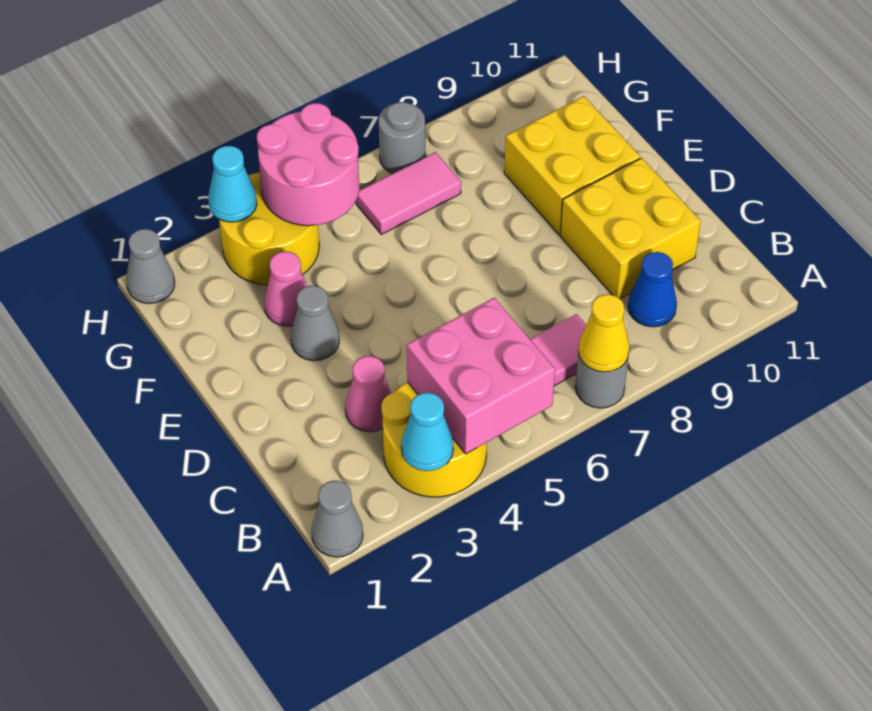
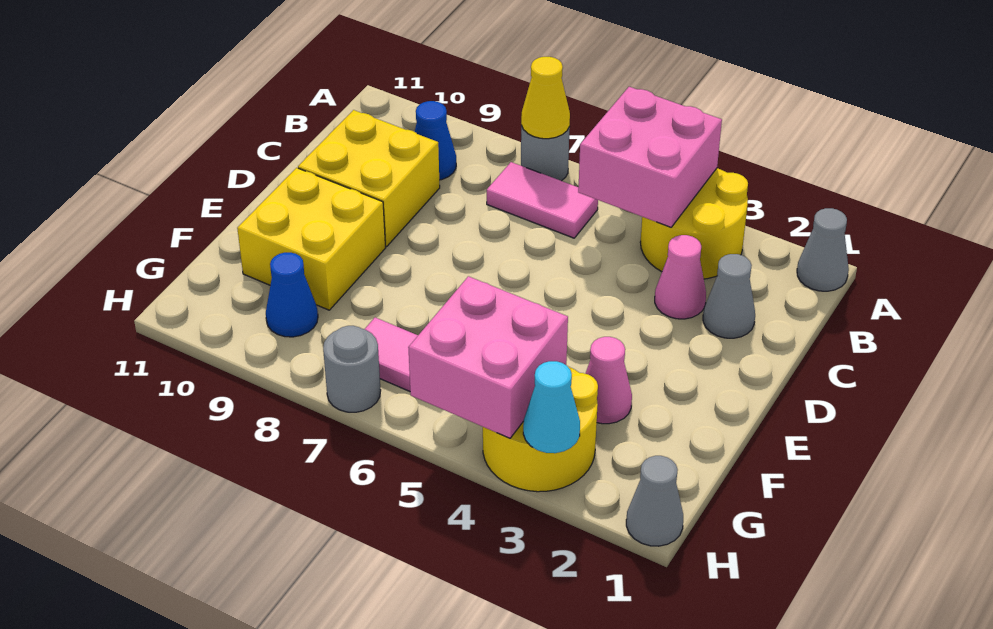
cyan cone A3 level 2 -> none
grey cone E3 level 1 -> grey cone C2 level 1
pink round brick G4:H5 level 2 -> pink brick G4:H5 level 2
none -> blue cone G9 level 1

